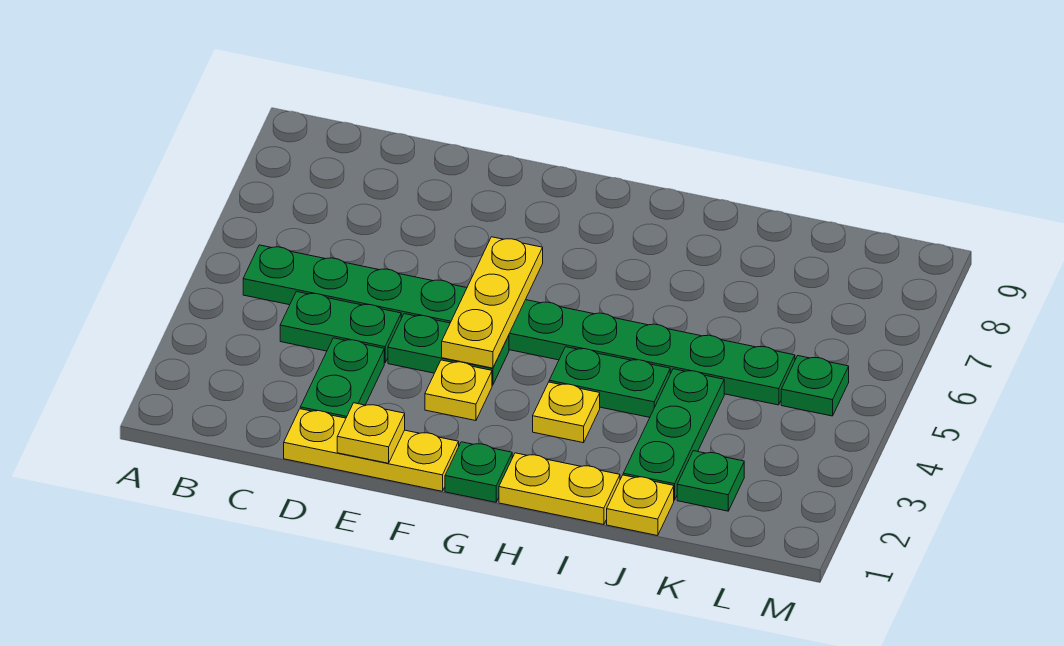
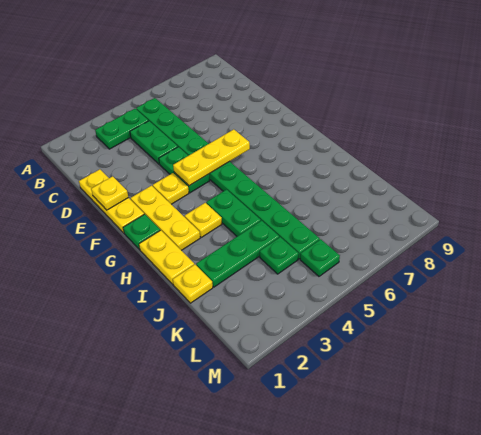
green plate D2:D3 level 1 -> green plate B3:B4 level 1
none -> yellow plate F2:H2 level 1
green plate K2 level 1 -> green plate K4 level 1

